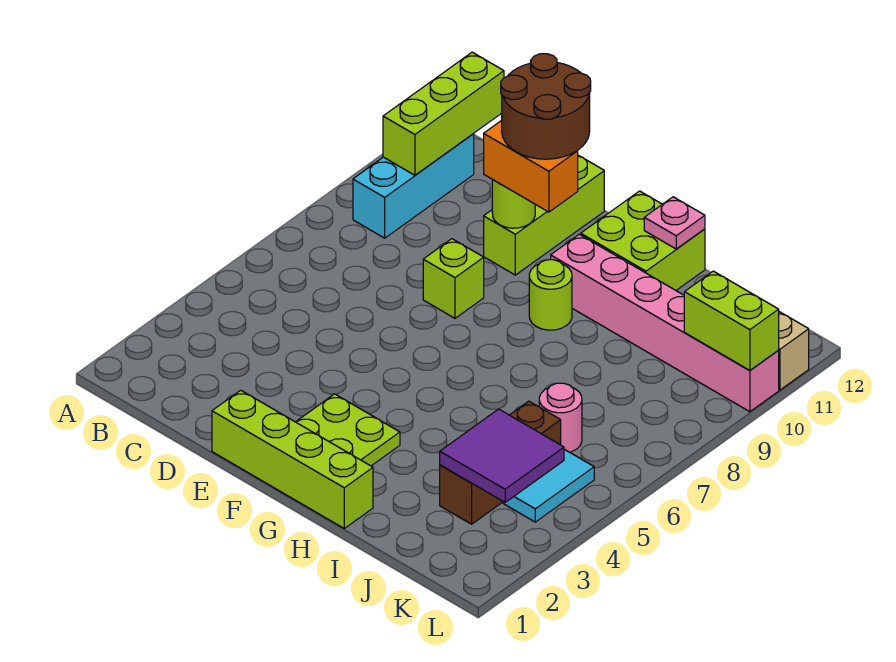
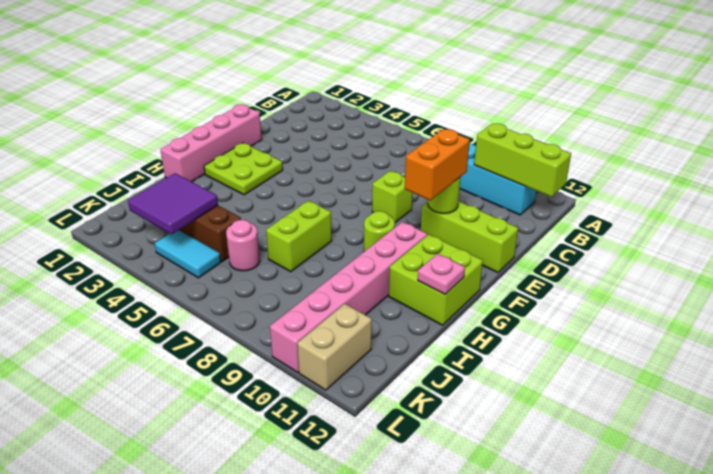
lime brick E1:H1 level 1 -> pink brick E1:H1 level 1
brown round brick E10:F11 level 4 -> none
lime brick K10:L10 level 2 -> lime brick H7:I7 level 1

